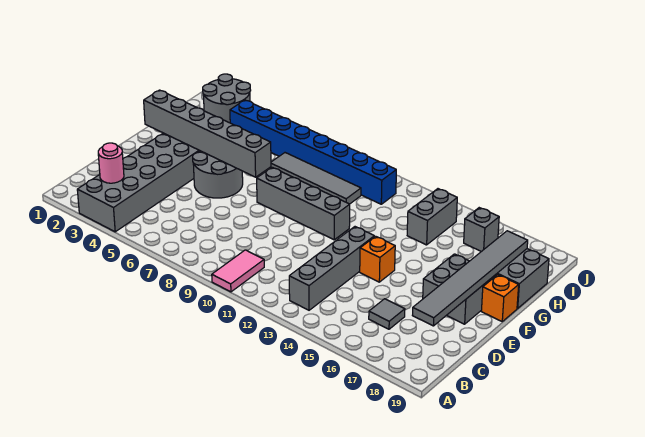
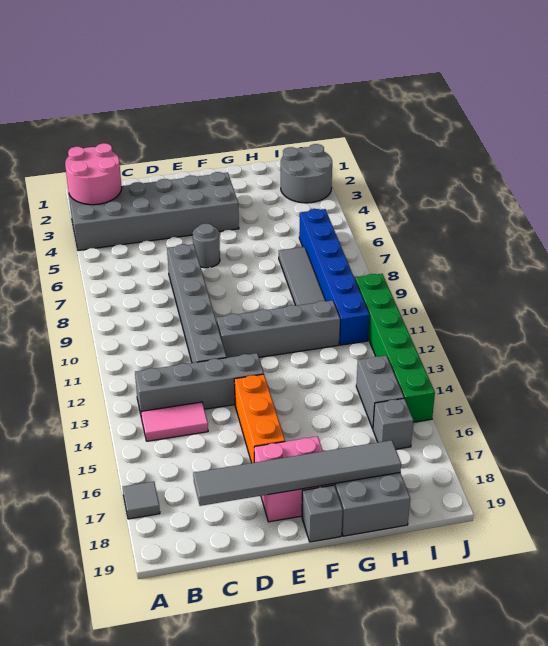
pink tile A10:B10 level 1 -> pink tile B14:C14 level 1
pink round brick B3 level 2 -> pink round brick A2:B3 level 2
grey tile C16 level 1 -> grey tile A17 level 1
grey round brick E5:F6 level 1 -> grey round brick E6 level 1
orange brick E14 level 1 -> orange brick E14:E16 level 1
grey brick E17:F18 level 1 -> pink brick E17:F18 level 1
grey brick F2:F7 level 2 -> grey brick D7:D12 level 1
grey brick F8:F11 level 1 -> grey brick E11:H11 level 1
orange brick F19 level 1 -> grey brick F19 level 1
grey brick H14:I14 level 1 -> grey brick I14:I15 level 1
blue brick I4:I11 level 1 -> blue brick I6:I11 level 1
none -> green brick J10:J15 level 1

